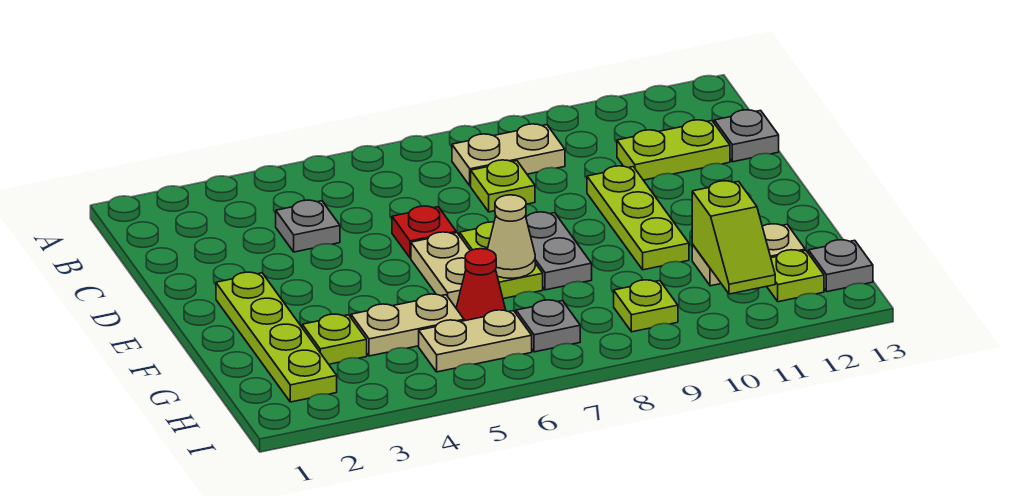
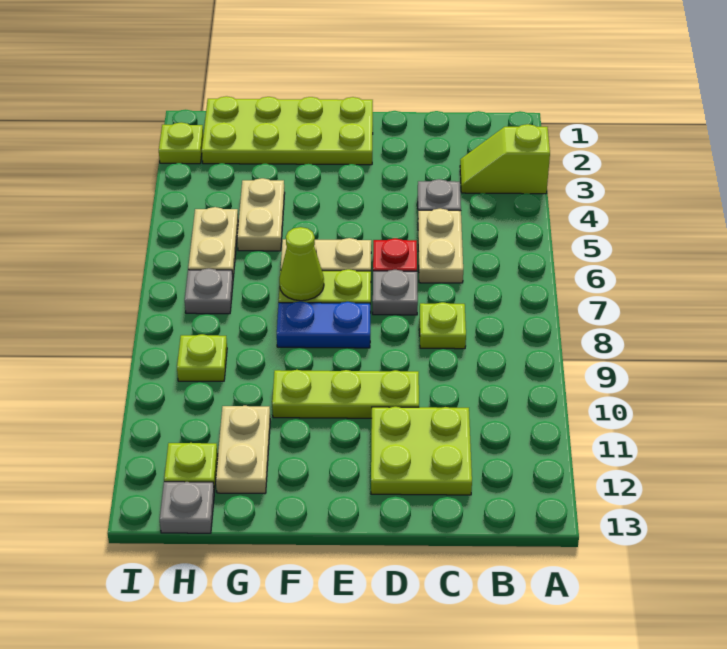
tan plate B8:B9 level 1 -> tan plate C5:C6 level 1
lime plate C11:C12 level 1 -> lime plate C11:D12 level 1
grey plate C13 level 1 -> grey plate D7 level 1
lime plate E2:H2 level 1 -> lime plate E1:H2 level 1
grey plate E8:F8 level 1 -> blue plate E8:F8 level 1
tan cone F7 level 2 -> lime cone F7 level 2
lime plate G3 level 1 -> lime plate I2 level 1
red cone G6 level 1 -> none
lime slope G11:H11 level 2 top G -> lime slope A3:B3 level 1 top A

